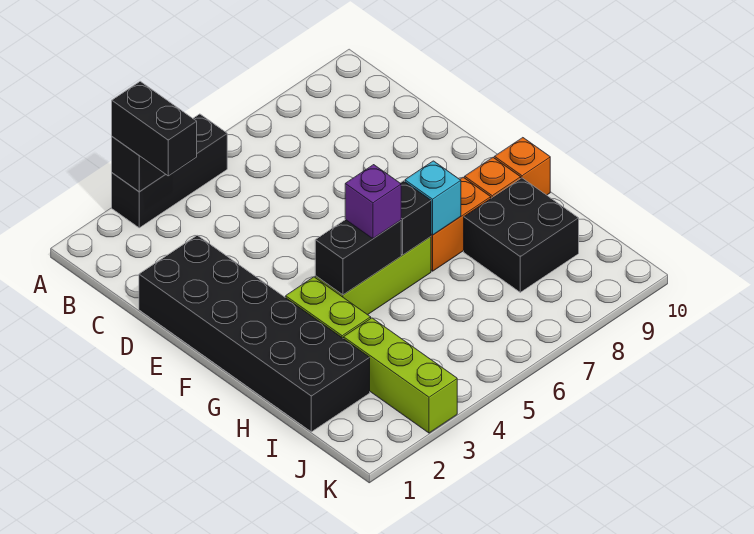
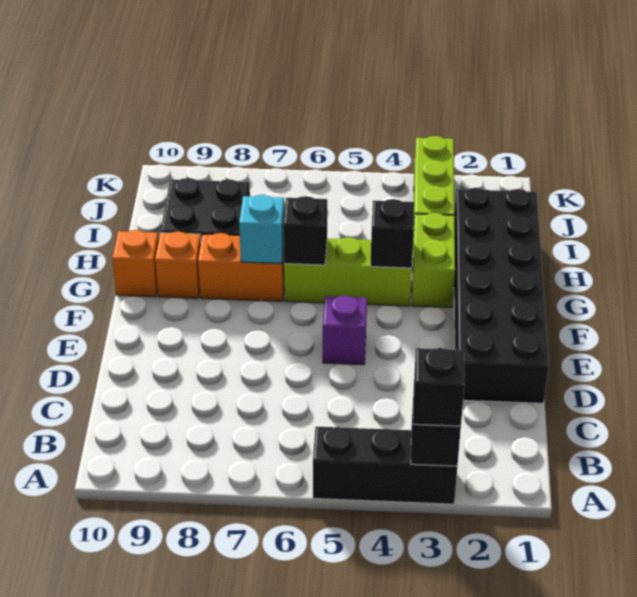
black brick A3:B3 level 3 -> black brick A3 level 3
black brick G4:G5 level 2 -> black brick G4 level 2
purple brick G5 level 3 -> purple brick E5 level 1

